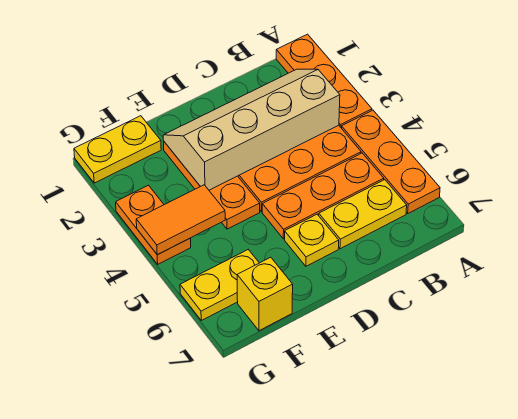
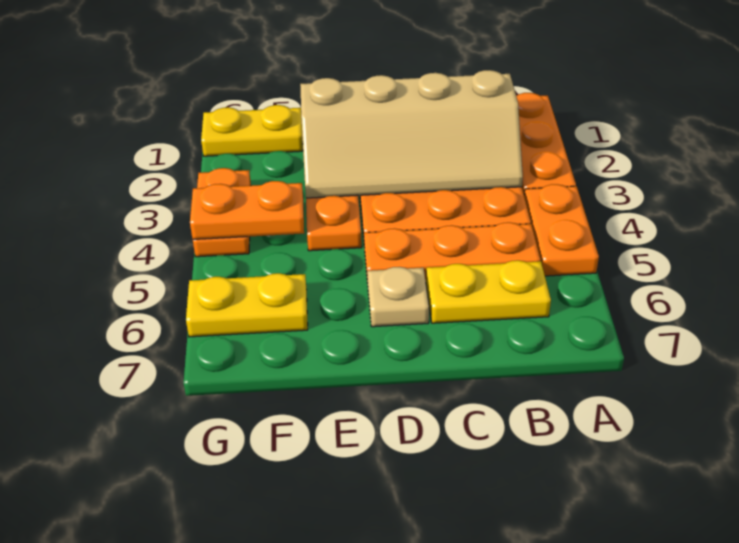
orange plate A4:A6 level 1 -> orange plate A4:A5 level 1
tan slope B2:E3 level 2 top 3 -> tan slope B2:E3 level 2 top 2
yellow plate D6 level 1 -> tan plate D6 level 1
orange tile F4:G4 level 2 -> orange plate F4:G4 level 2
yellow brick F7 level 1 -> none

